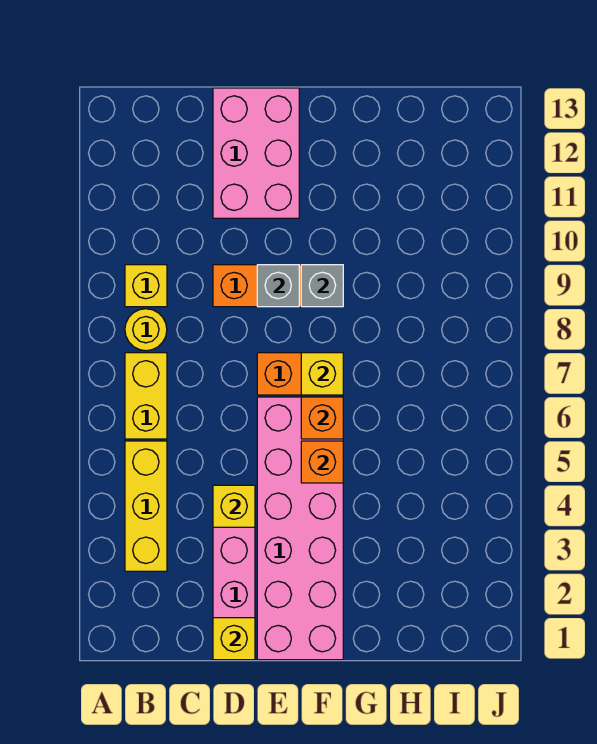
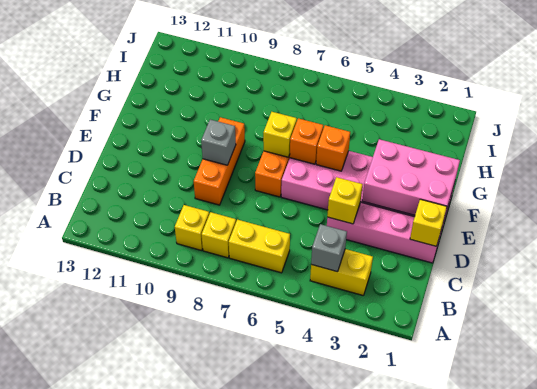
yellow brick B3:B5 level 1 -> yellow brick B3:B4 level 1
yellow round brick B8 level 1 -> yellow brick B8 level 1
pink brick D11:E13 level 1 -> pink brick E1:F3 level 2
grey brick F9 level 2 -> grey brick B4 level 2

